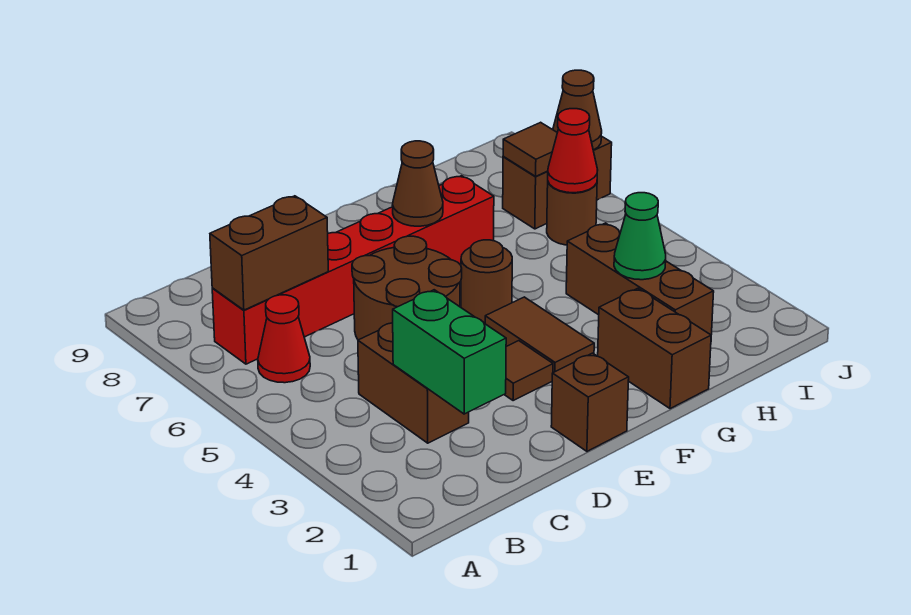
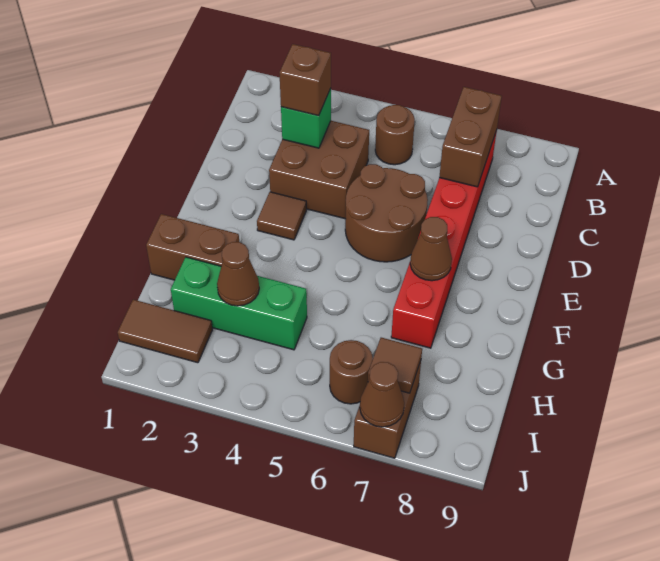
red cone B6 level 1 -> none
green brick C2:C3 level 2 -> green brick C3 level 2
brown brick C3:C4 level 1 -> brown brick C3:D4 level 1
brown brick E1 level 1 -> brown brick C3 level 3
brown tile F3:F4 level 1 -> brown tile I1:I2 level 1
brown round brick F5 level 1 -> brown round brick B5 level 1
brown brick H2:H4 level 1 -> green brick H2:H4 level 1
green cone H3 level 2 -> brown cone H3 level 2
red cone I6 level 2 -> none

